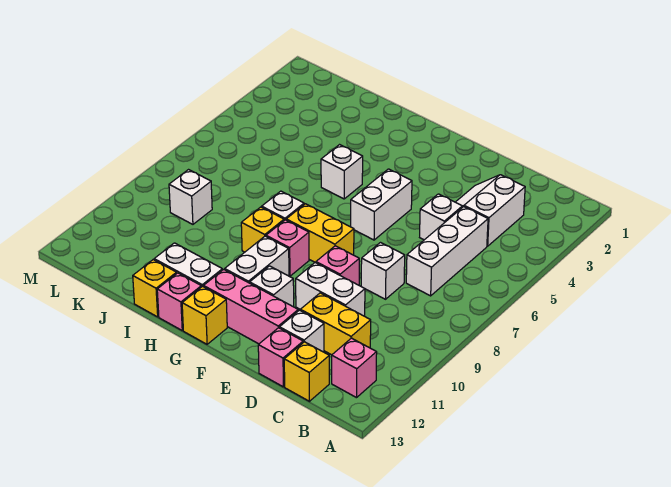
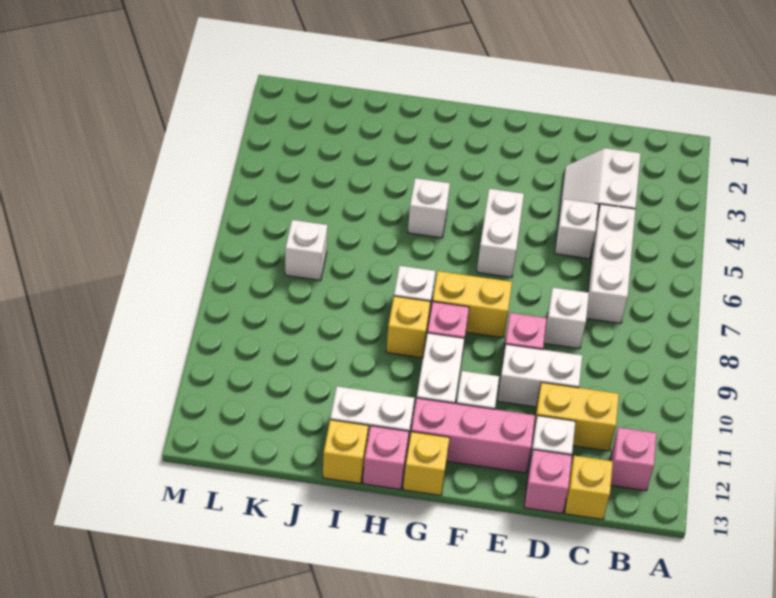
white brick K9 level 1 -> white brick K7 level 1

